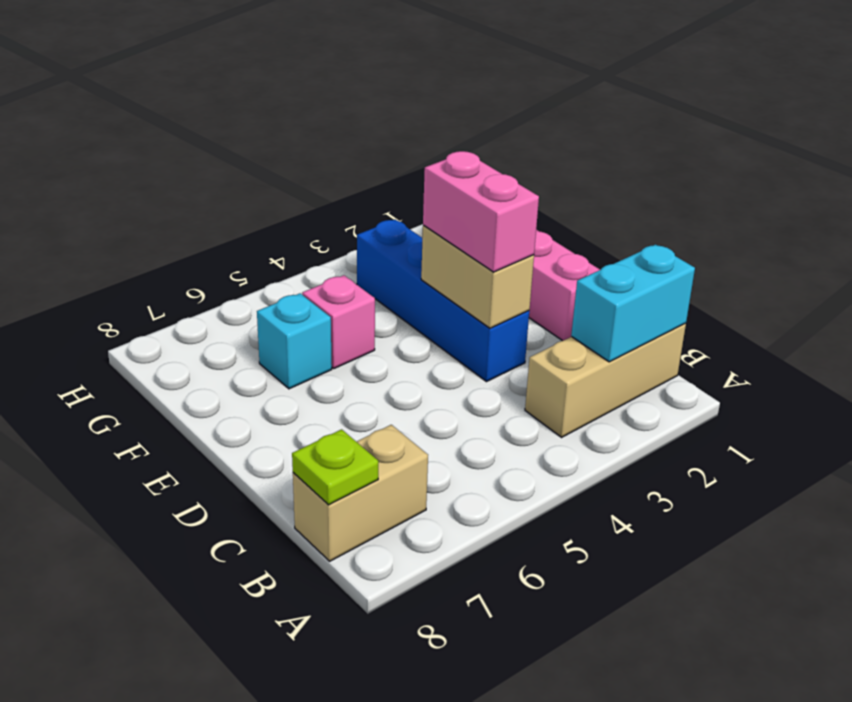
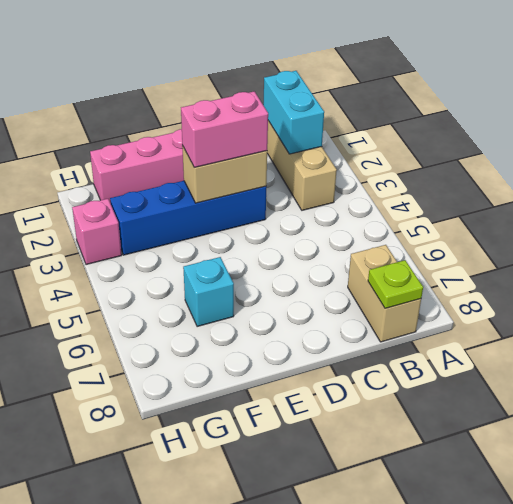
pink brick F5 level 1 -> pink brick H3 level 1

